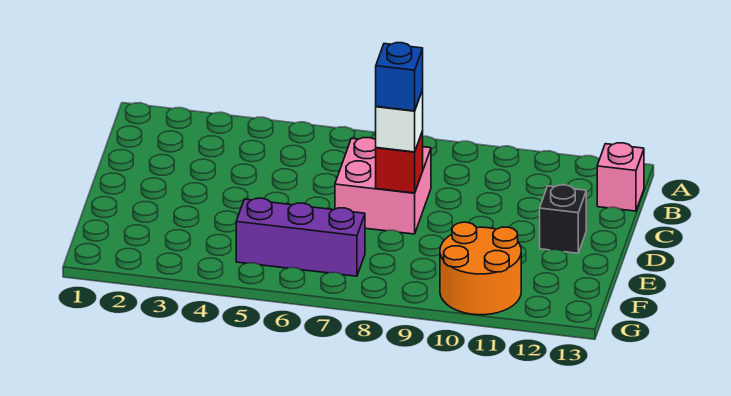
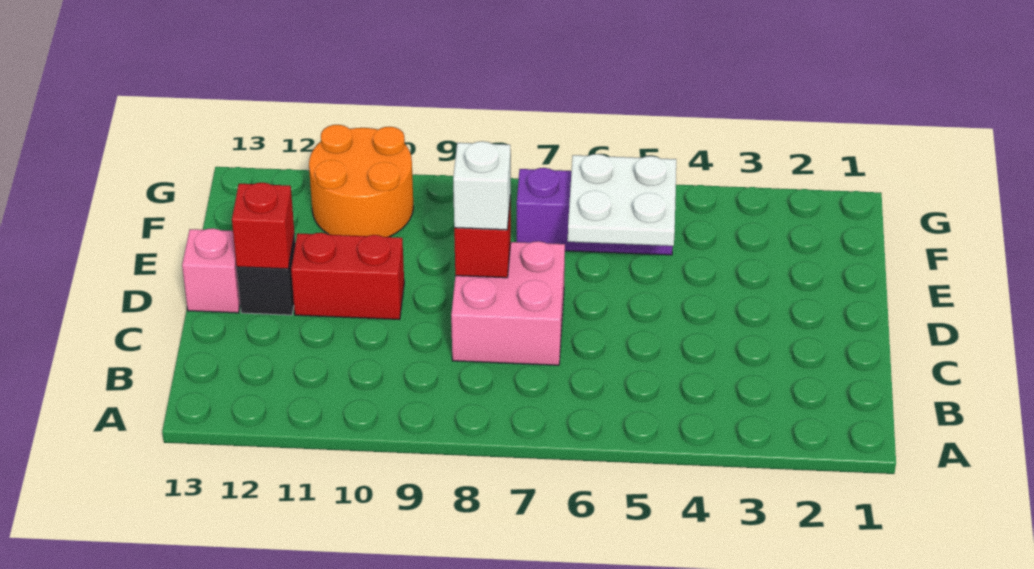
pink brick B13 level 1 -> pink brick D13 level 1
blue brick D8 level 4 -> none
none -> red brick D10:D11 level 1
none -> red brick D12 level 2
none -> white plate E5:F6 level 2

